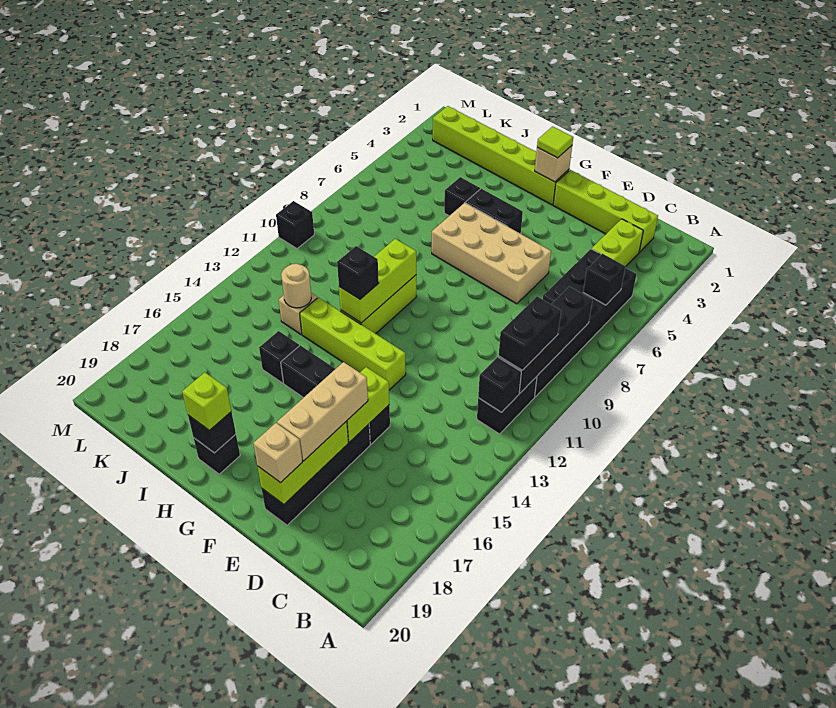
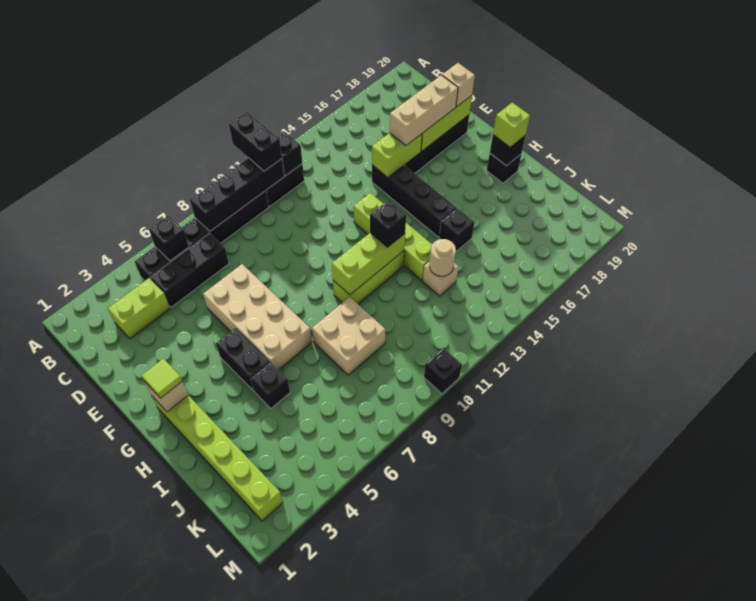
black brick B10:B11 level 3 -> black brick A11:B11 level 3
lime brick C2:F2 level 1 -> none
none -> tan brick I8:J9 level 1

